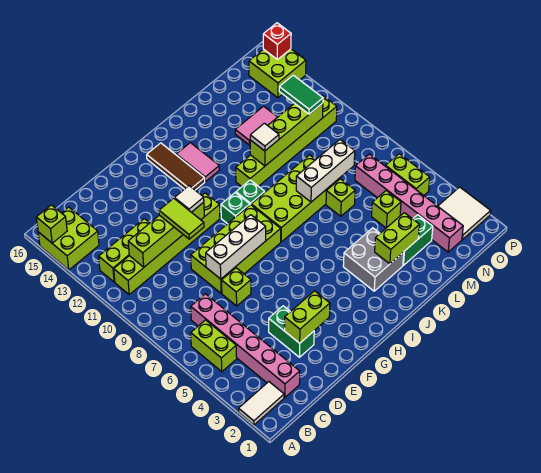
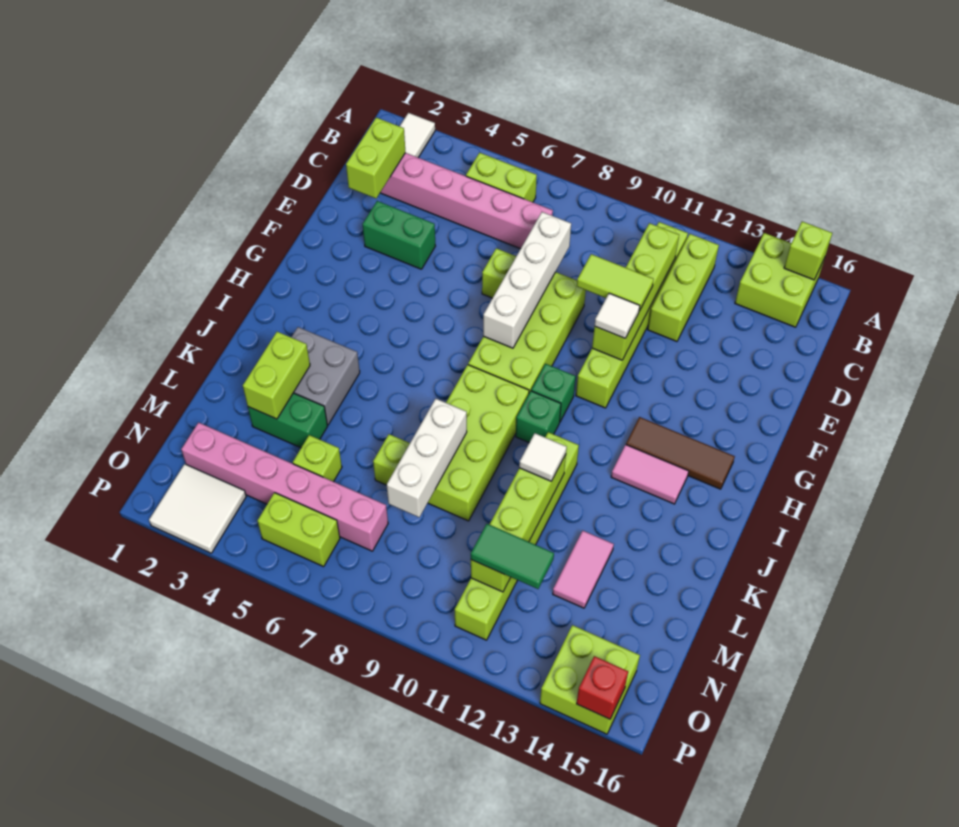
lime brick E3:F3 level 2 -> lime brick C2:D2 level 2
white brick E8:G8 level 2 -> white brick D8:G8 level 2
green brick L3:M3 level 1 -> green brick L3:L4 level 1

